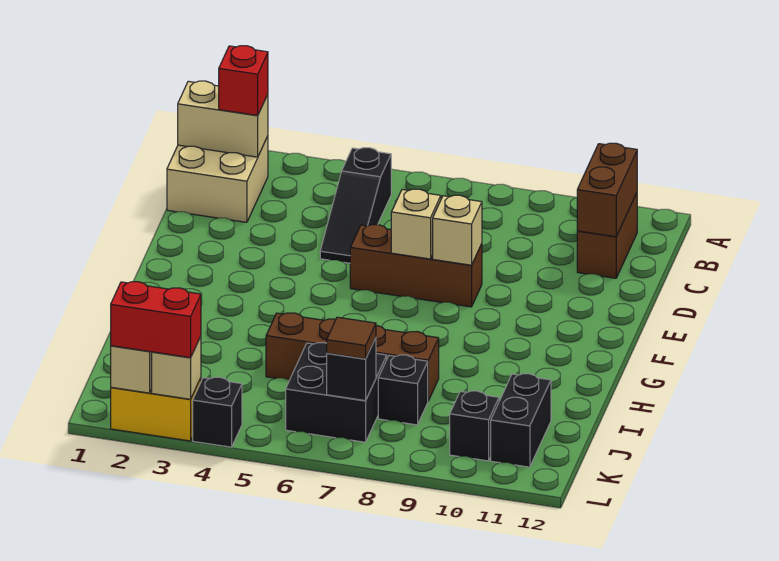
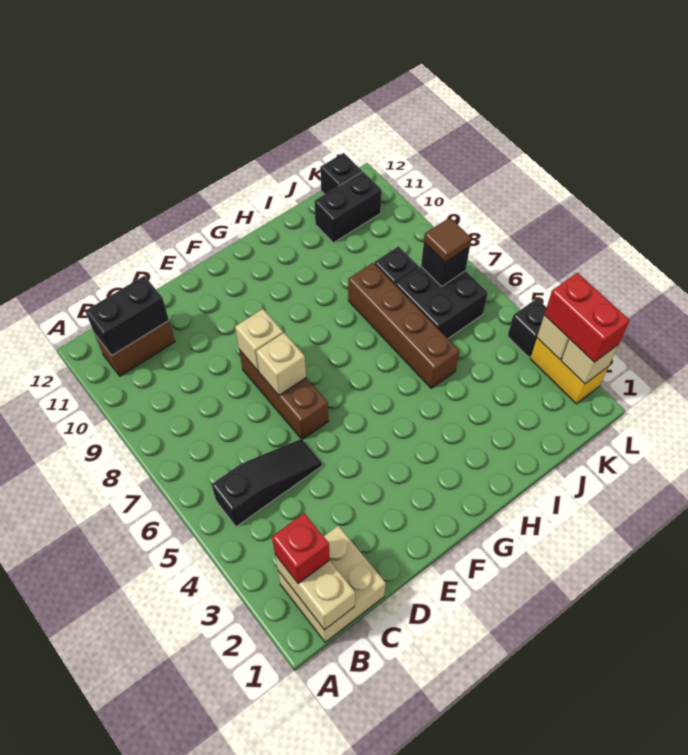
brown brick B11:C11 level 2 -> black brick B11:C11 level 2
black brick K10 level 1 -> black brick K12 level 1

